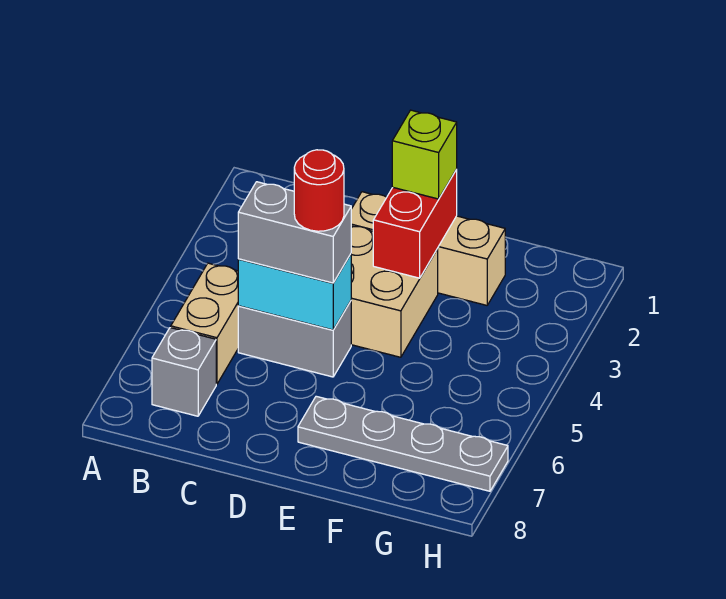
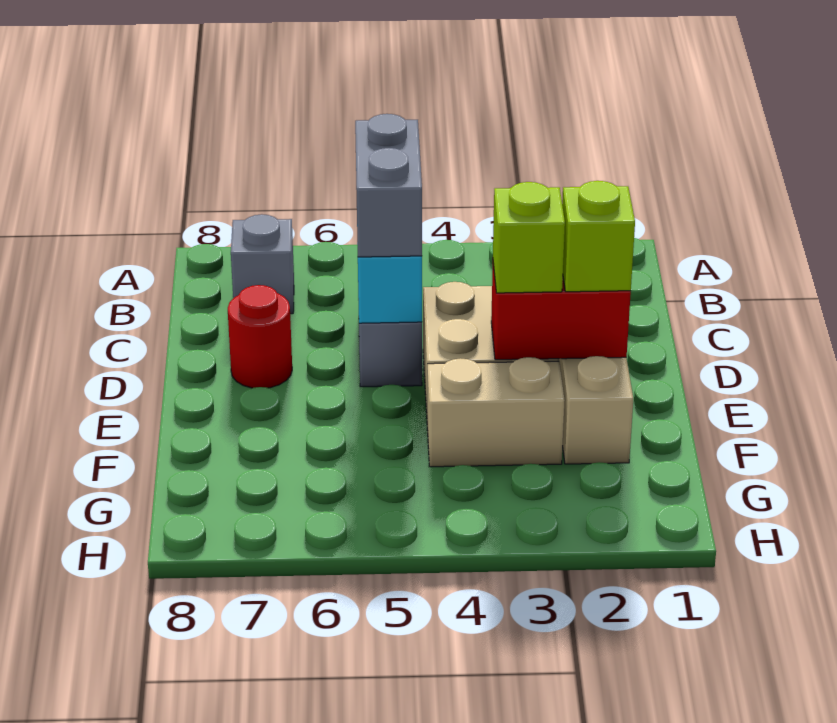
tan brick B5:B6 level 1 -> tan brick F3:F4 level 1
red round brick D5 level 4 -> red round brick D7 level 1
none -> lime brick E3 level 3
grey plate E7:H7 level 1 -> none

